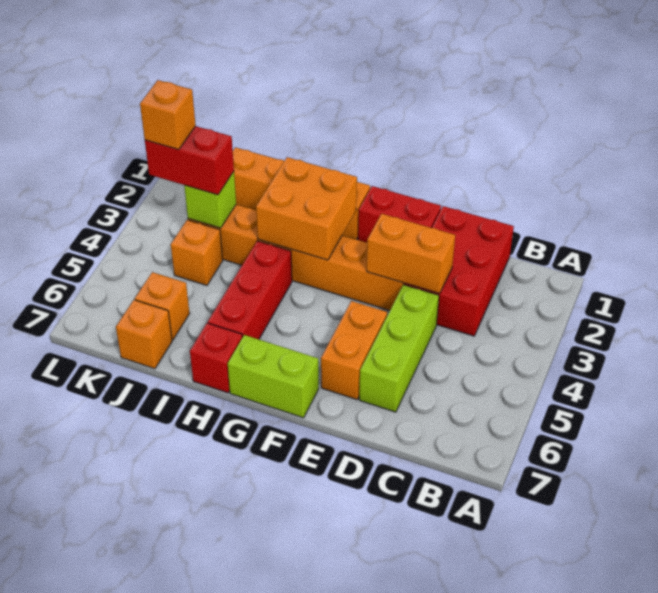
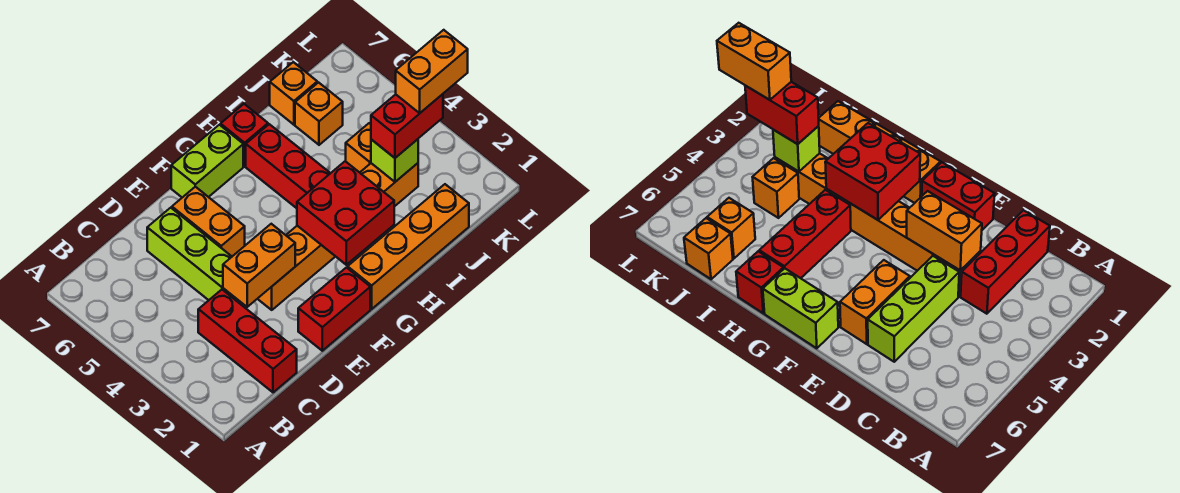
red brick C1:D3 level 1 -> red brick C1:C3 level 1
orange brick G2:H3 level 2 -> red brick G2:H3 level 2
orange brick K3 level 4 -> orange brick K3:L3 level 4

